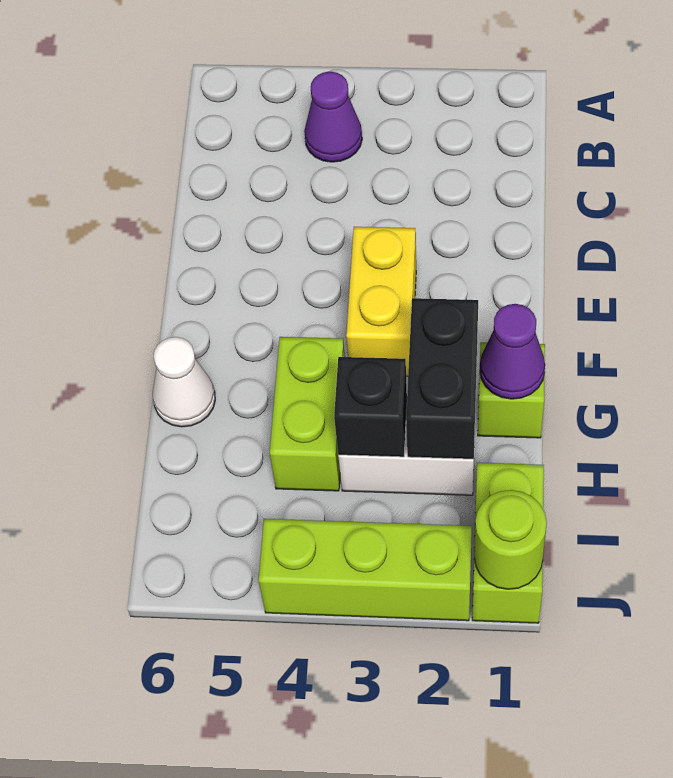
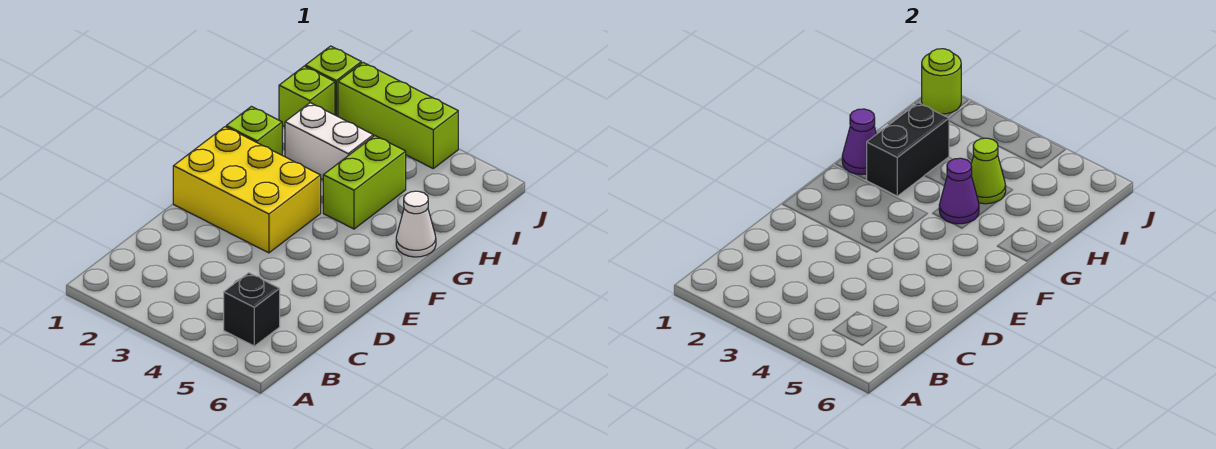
purple cone B4 level 1 -> purple cone G4 level 2
yellow brick E3:F3 level 1 -> yellow brick E1:F3 level 1
black brick H3 level 2 -> black brick B5 level 1
none -> lime cone H4 level 2

